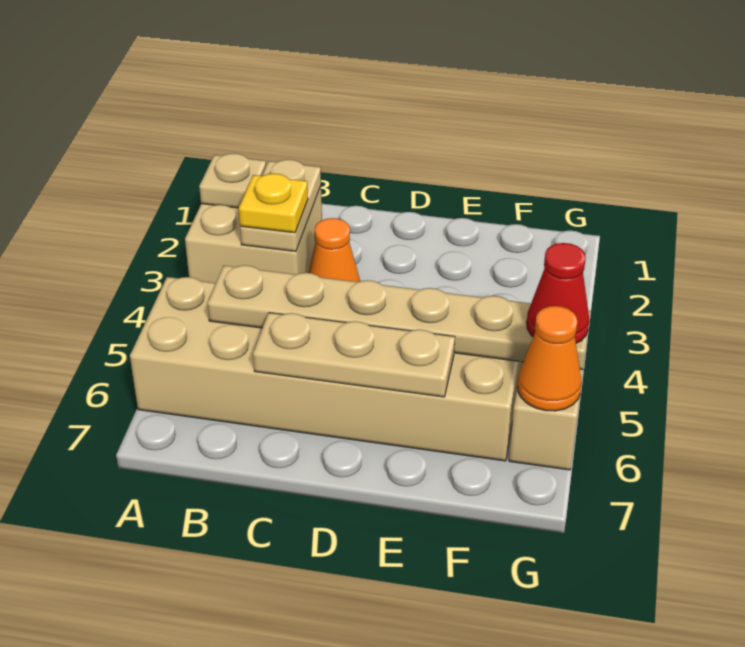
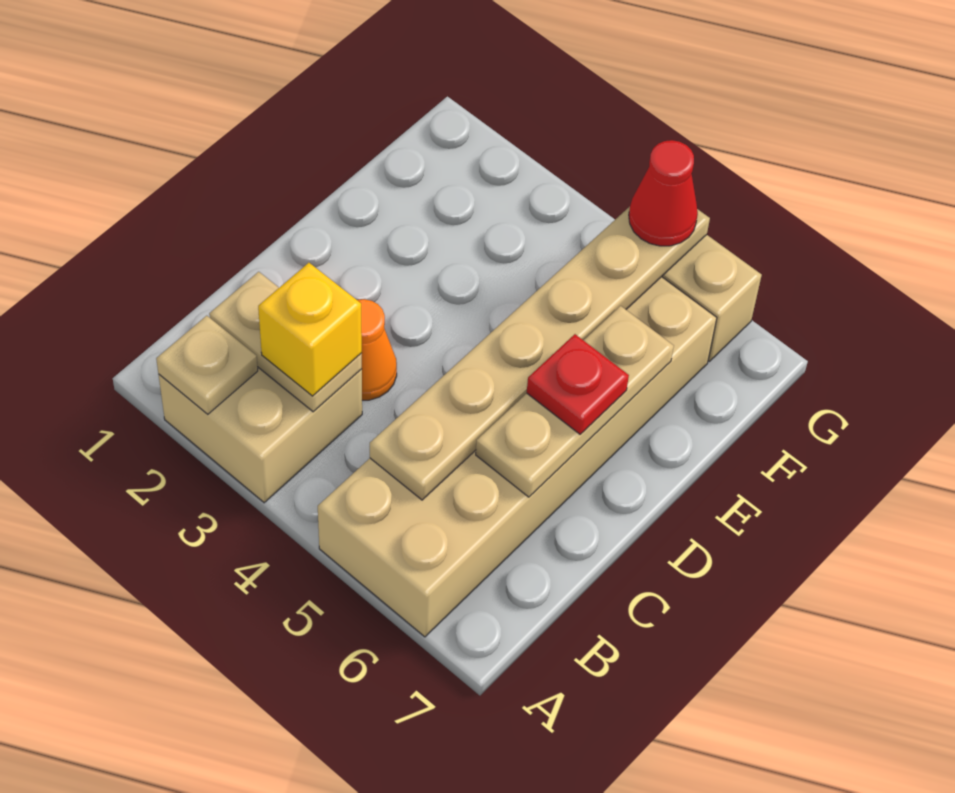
yellow plate B3 level 3 -> yellow brick B3 level 3
none -> red plate D6 level 3
orange cone G6 level 2 -> none

